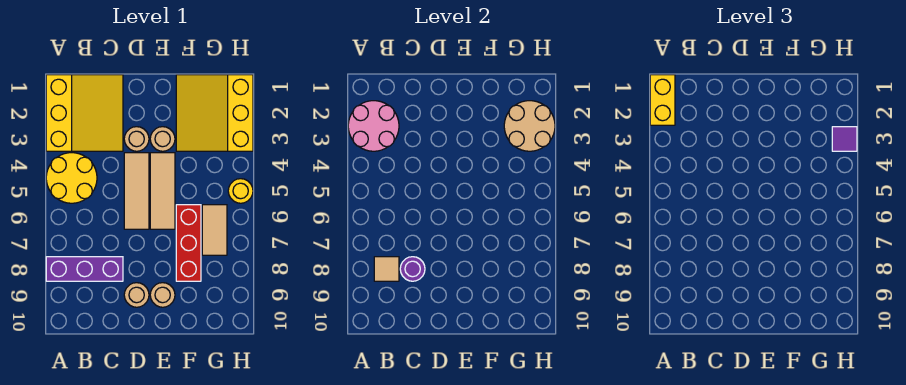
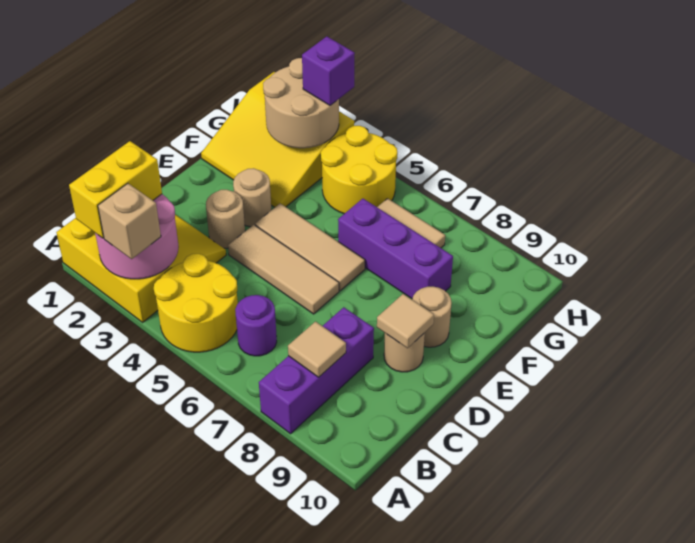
yellow brick A1:A2 level 3 -> yellow brick A2:B2 level 3
none -> tan brick A3 level 3
purple round brick C8 level 2 -> purple round brick B6 level 1
none -> tan tile D9 level 2
red brick F6:F8 level 1 -> purple brick F6:F8 level 1
purple tile H3 level 3 -> purple brick H3 level 3
yellow round brick H5 level 1 -> yellow round brick G4:H5 level 1

